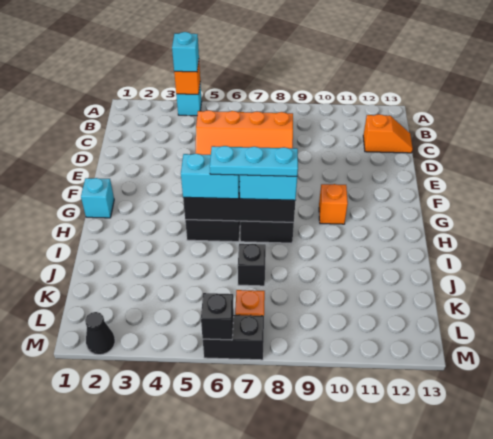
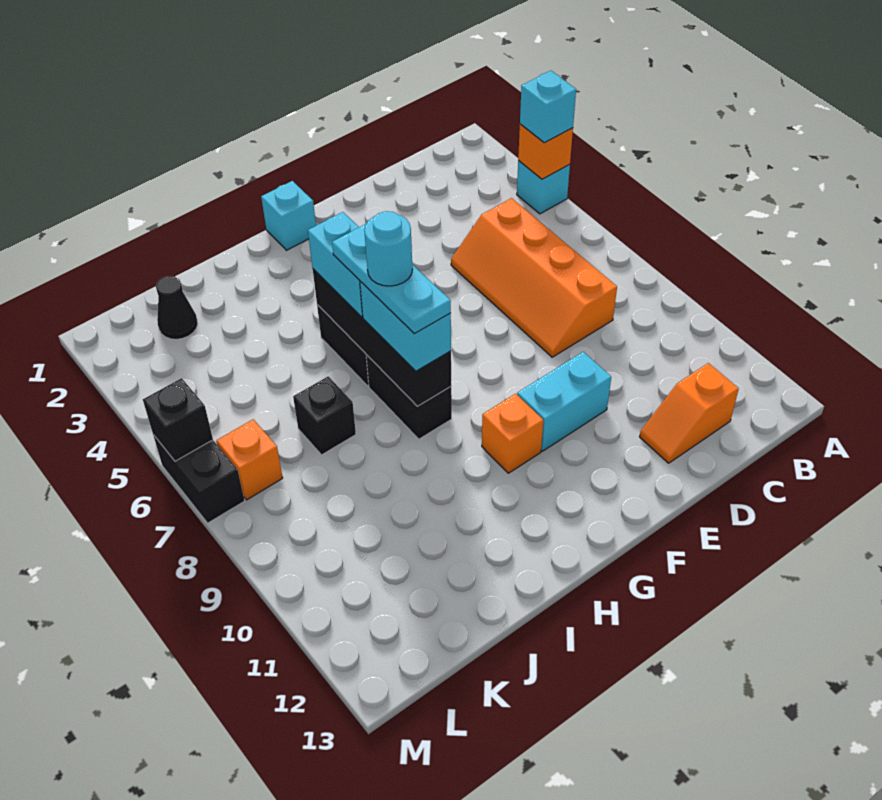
orange slope C12:C13 level 1 top 12 -> orange slope C12:D12 level 1 top C
none -> cyan brick E10:F10 level 1
none -> cyan round brick H7 level 5
black cone M2 level 1 -> black cone K2 level 1

